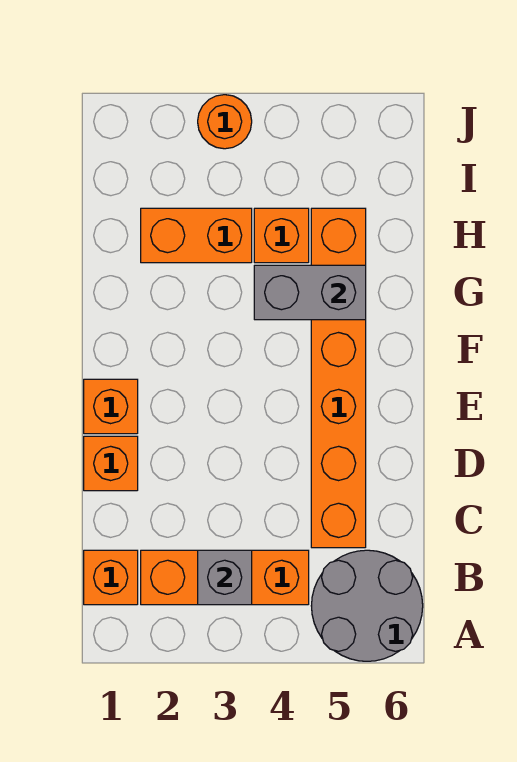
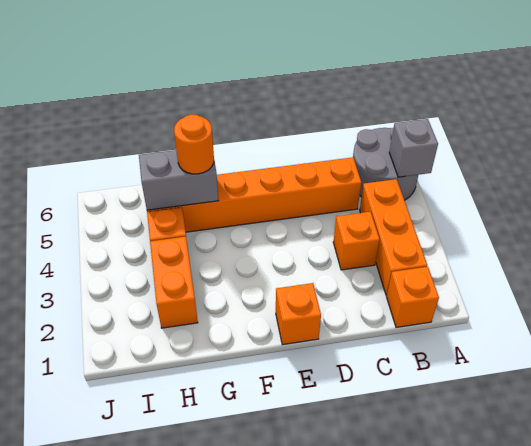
grey brick B3 level 2 -> grey brick A5 level 2
orange brick D1 level 1 -> orange brick C3 level 1
grey brick G4:G5 level 2 -> grey brick G5:H5 level 2
orange round brick J3 level 1 -> orange round brick G5 level 3

